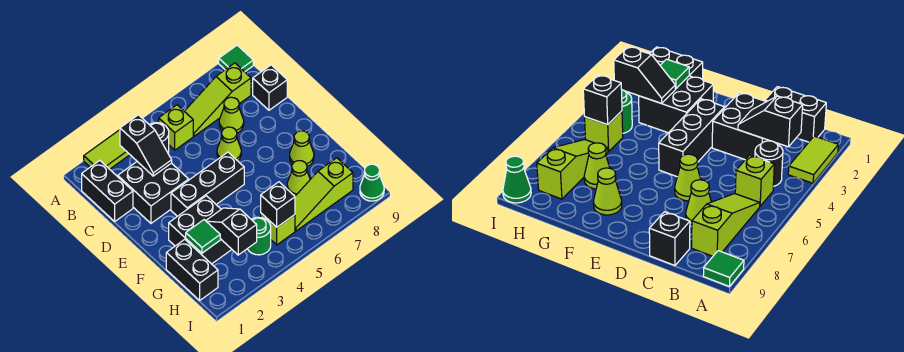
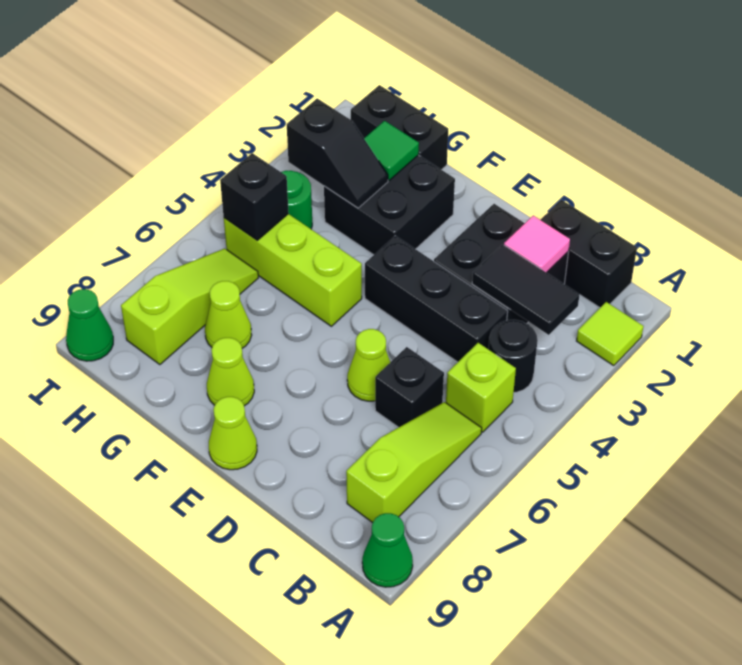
lime tile A2:A3 level 1 -> lime tile A2 level 1
green tile A9 level 1 -> green cone A9 level 1
black slope B3:C3 level 2 top B -> black tile B3:C3 level 2
none -> pink tile C2 level 2
lime cone C7 level 1 -> lime cone E9 level 1
black brick C9 level 1 -> black brick C6 level 1
black brick E3:E5 level 1 -> black brick C4:E4 level 1
lime brick H5 level 1 -> lime brick F5:H5 level 1

